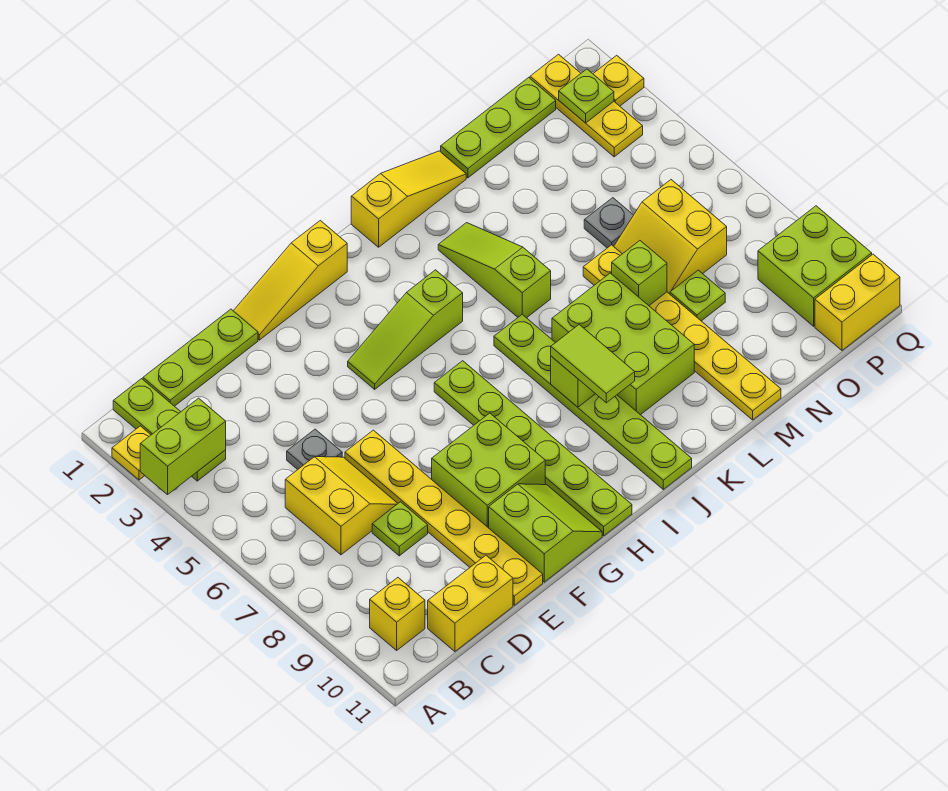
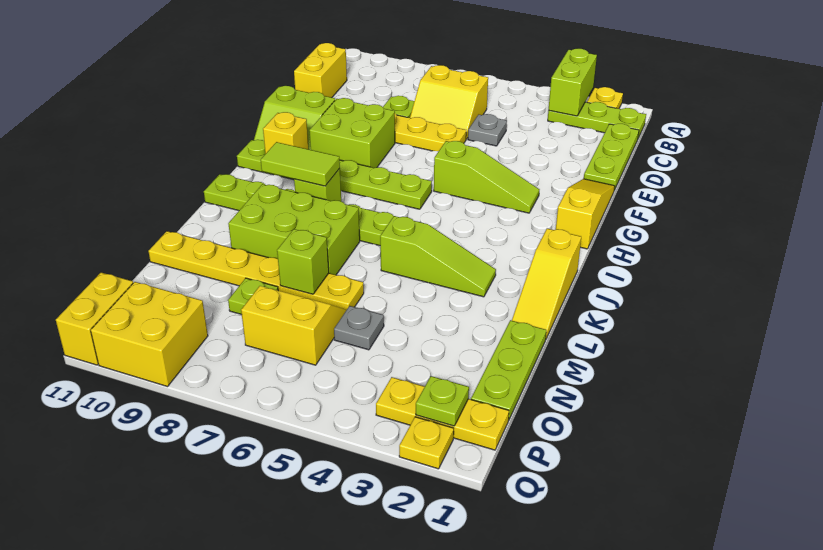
yellow brick B10 level 1 -> yellow brick H10 level 2
lime slope G4:I4 level 1 top I -> lime slope G3:G5 level 1 top 5
lime brick P9:Q10 level 1 -> yellow brick P9:Q10 level 1

